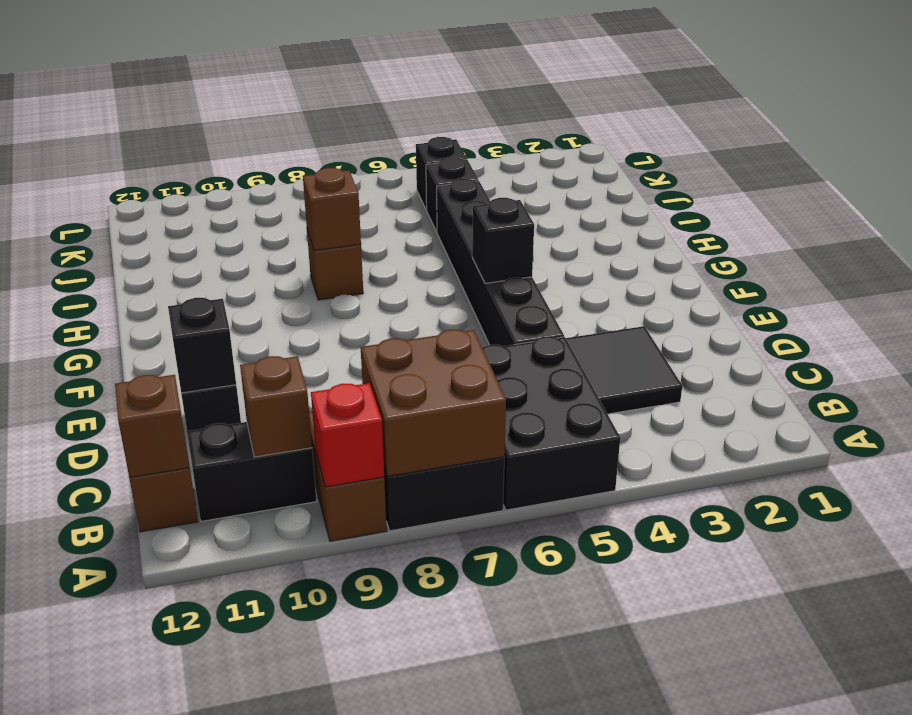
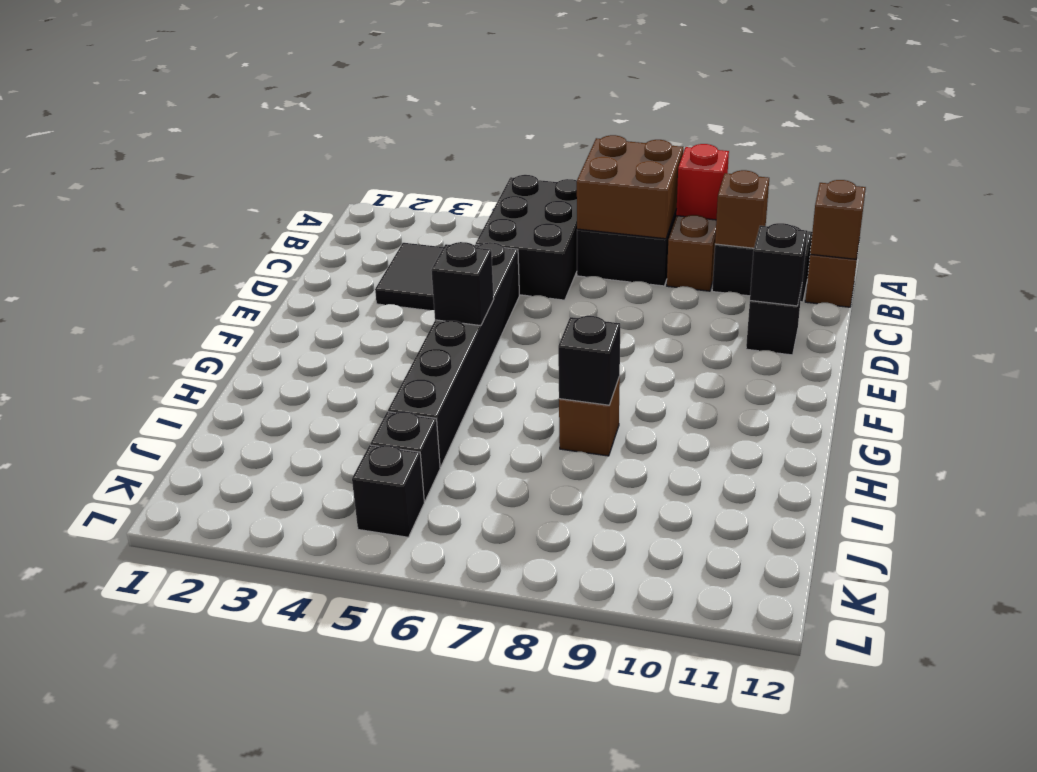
brown brick H8 level 2 -> black brick H8 level 2

